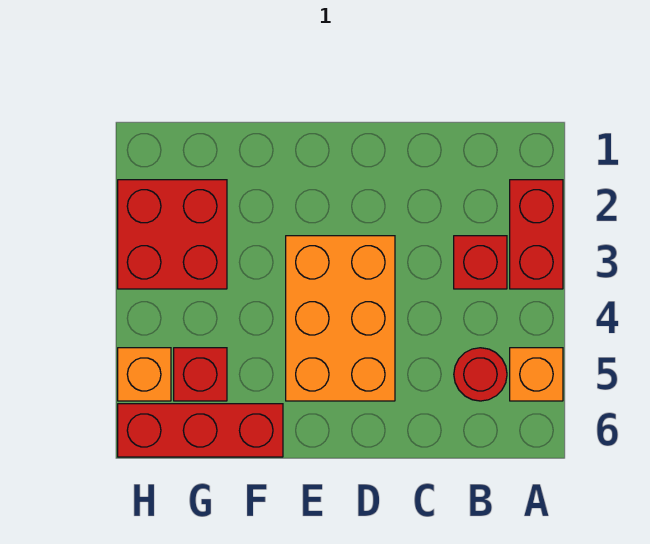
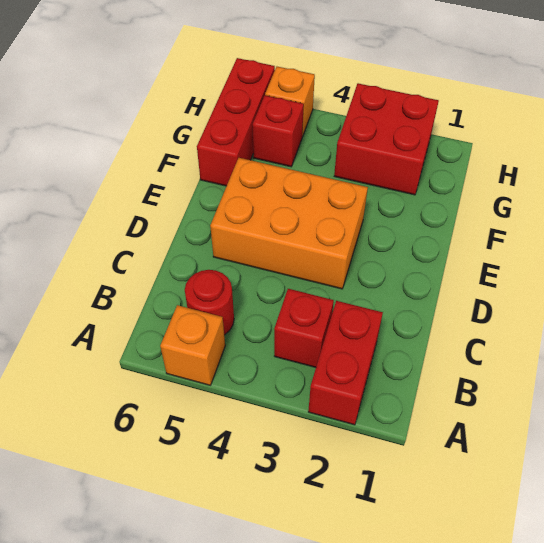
red brick A2:A3 level 1 -> red brick A2:B2 level 1

